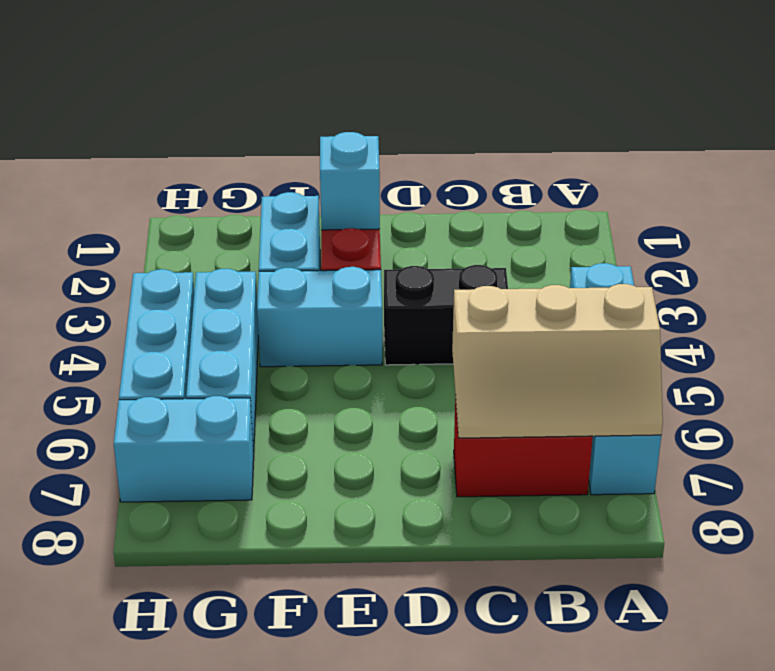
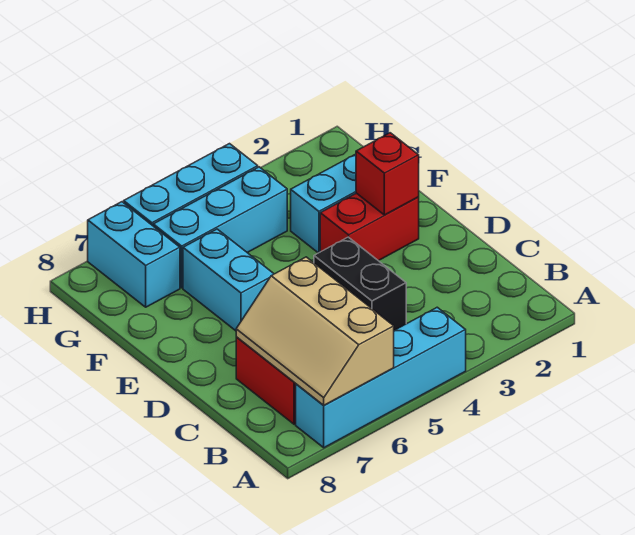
cyan brick E2 level 2 -> red brick E2 level 2
cyan brick E4:F4 level 1 -> cyan brick E6:F6 level 1

